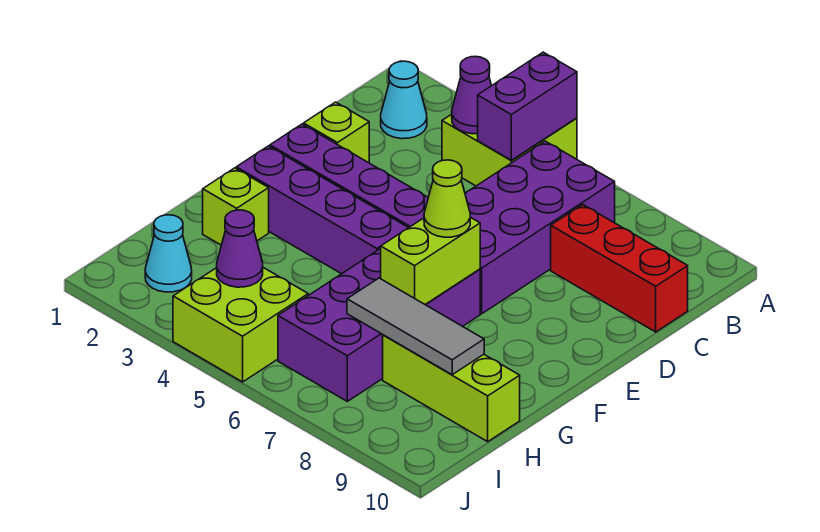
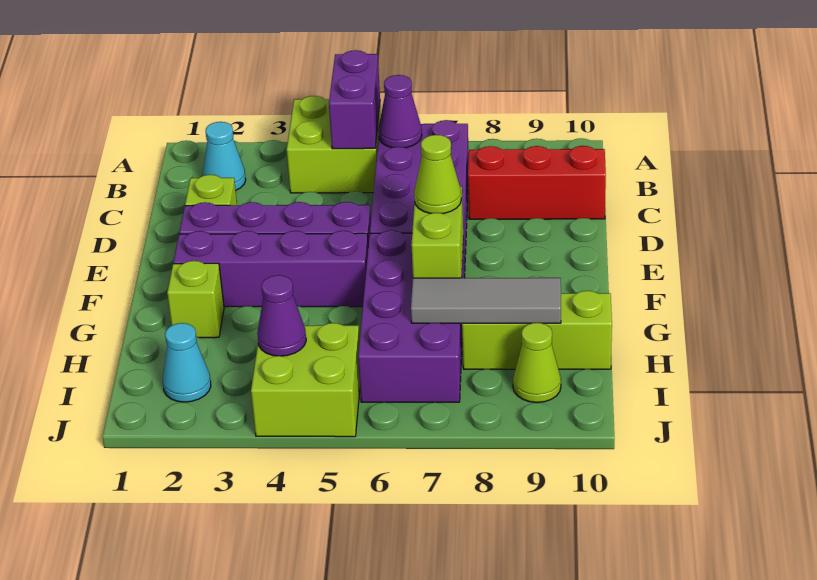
purple cone B4 level 2 -> purple cone B6 level 2
none -> lime cone I9 level 1

